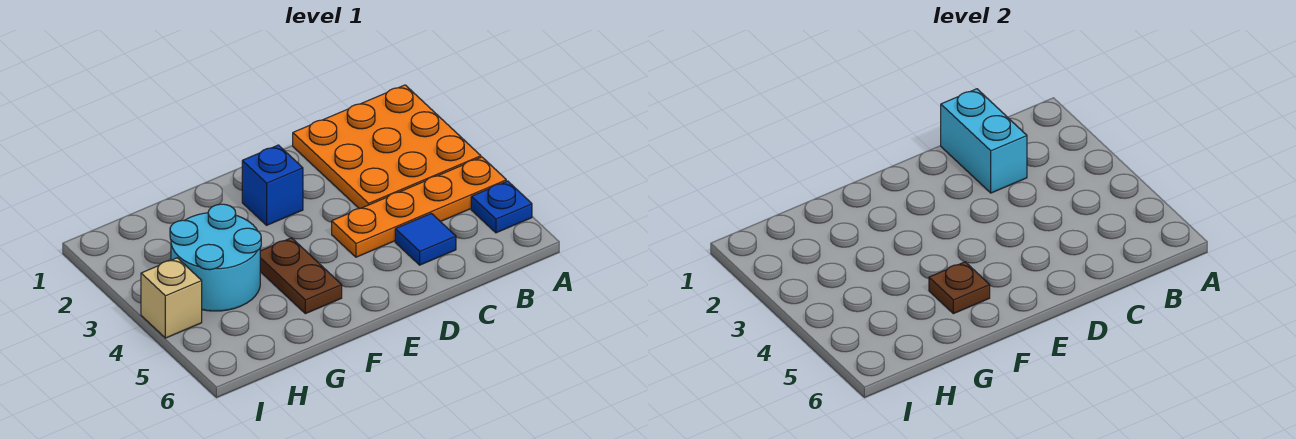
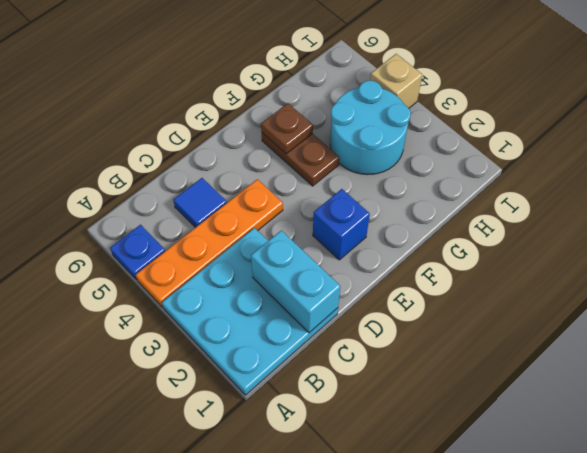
orange plate A1:C3 level 1 -> cyan plate A1:C3 level 1

